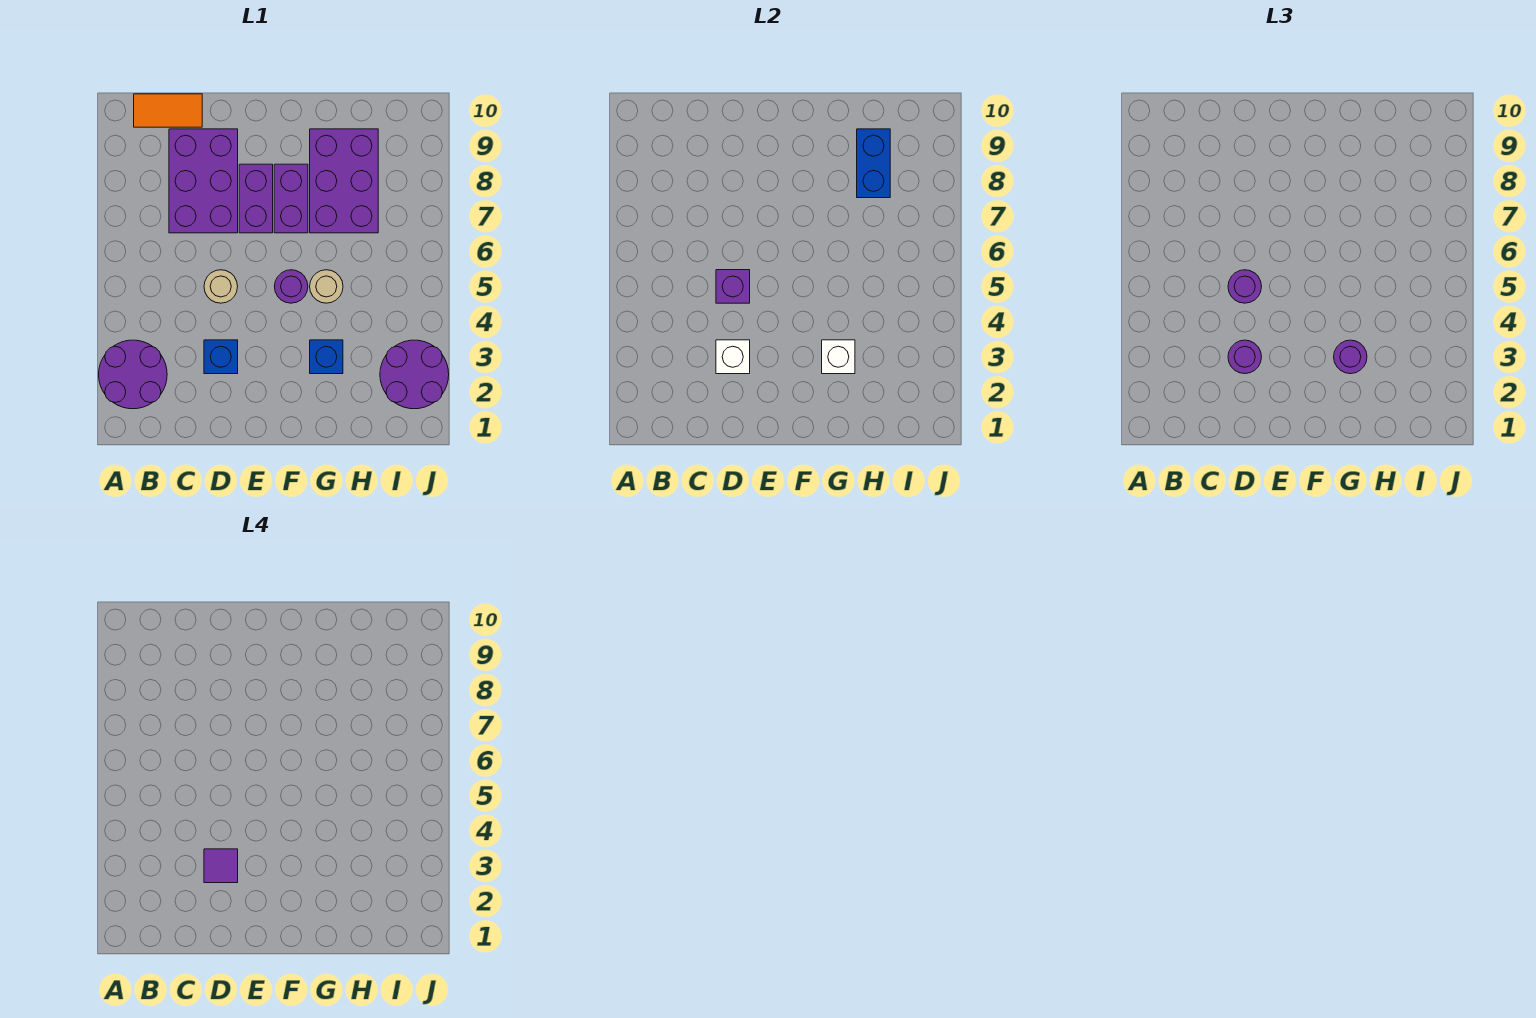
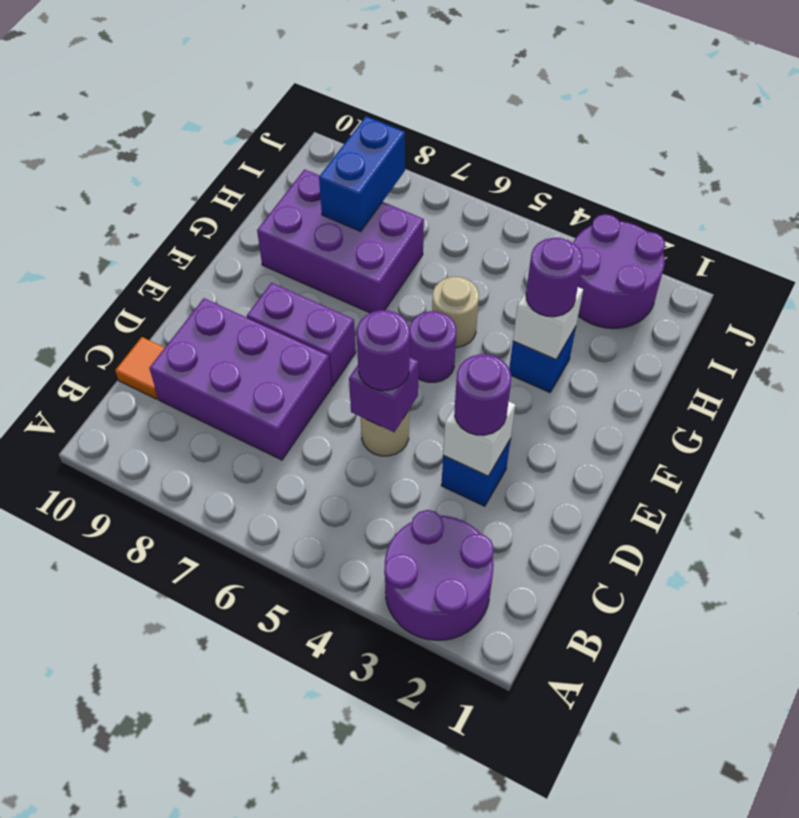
orange tile B10:C10 level 1 -> orange tile C10 level 1
purple tile D3 level 4 -> none
purple brick F7:F8 level 1 -> none
blue brick H8:H9 level 2 -> blue brick H8:I8 level 2

